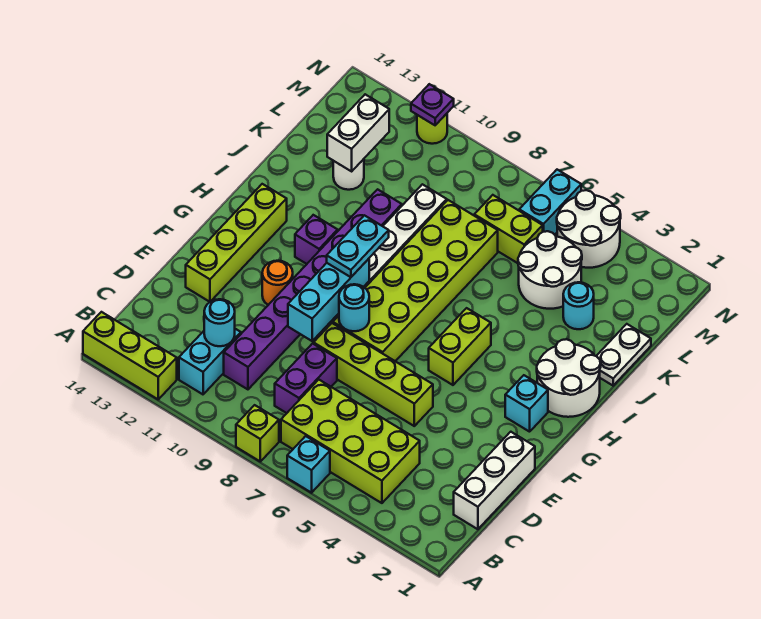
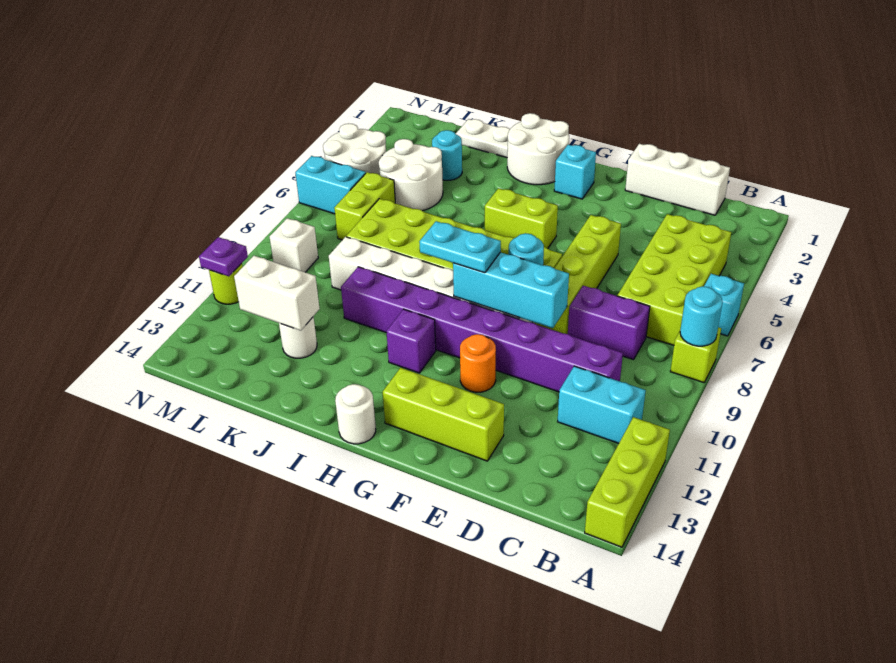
cyan round brick C11 level 2 -> cyan round brick A8 level 2
lime brick E13:H13 level 1 -> lime brick E13:G13 level 1
none -> white round brick H14 level 1
none -> white brick M9 level 1

